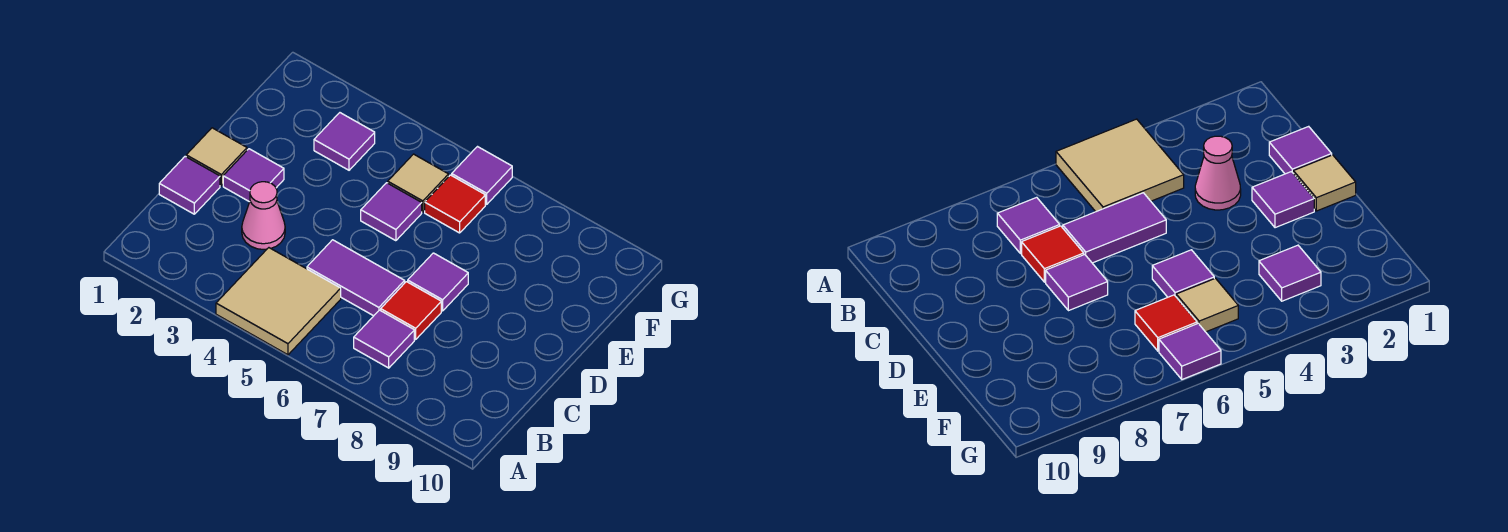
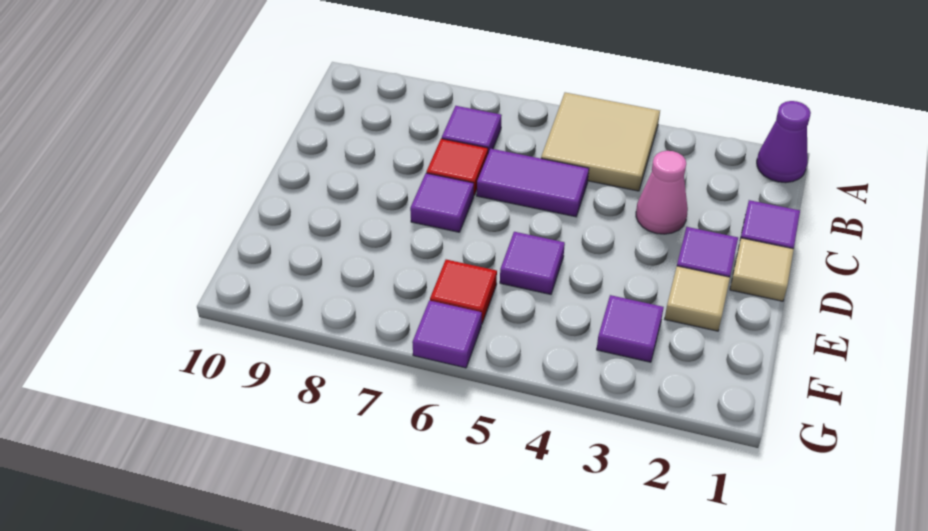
none -> purple cone A1 level 1
tan tile F5 level 1 -> tan tile E2 level 1

